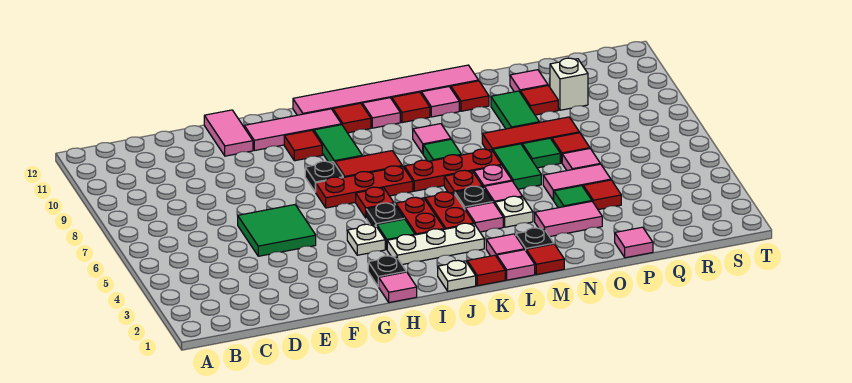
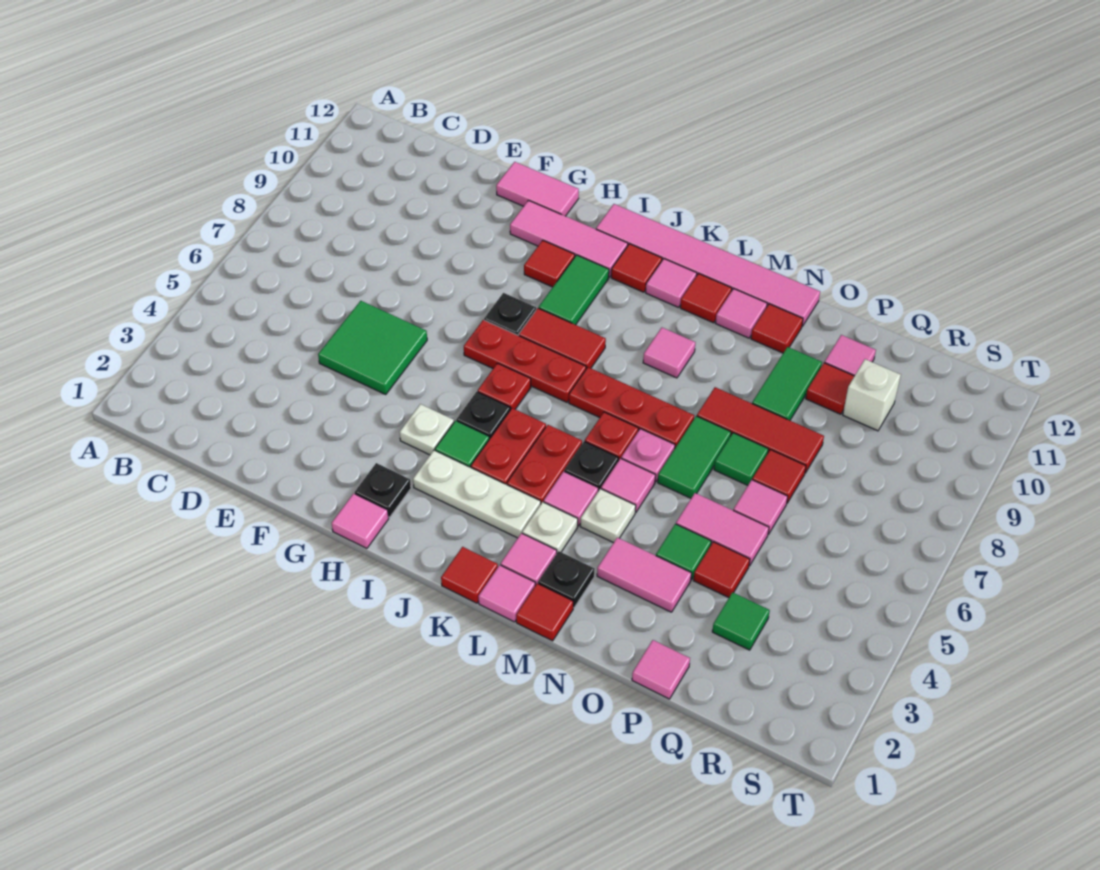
pink tile F11:F12 level 1 -> pink tile F12:G12 level 1
white plate J1 level 1 -> white plate L3 level 1
green tile L8 level 1 -> green tile Q3 level 1

